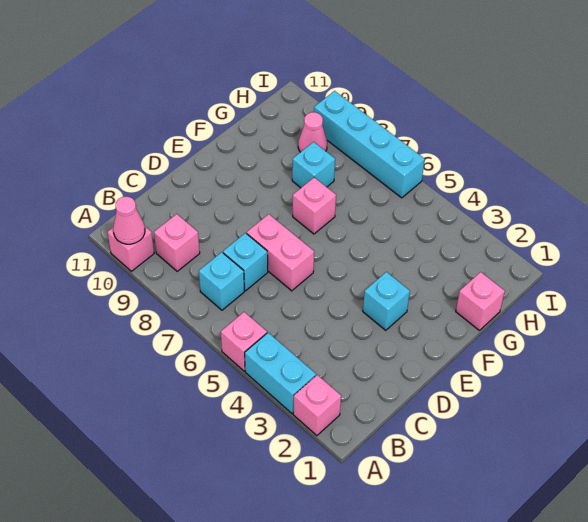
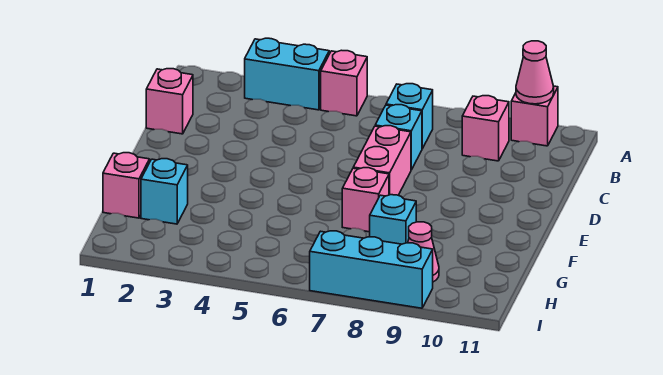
pink brick A2 level 1 -> pink brick C1 level 1
pink brick D6:D7 level 1 -> pink brick D7:E7 level 1
cyan brick E3 level 1 -> cyan brick G2 level 1
cyan brick I6:I9 level 1 -> cyan brick I7:I9 level 1

